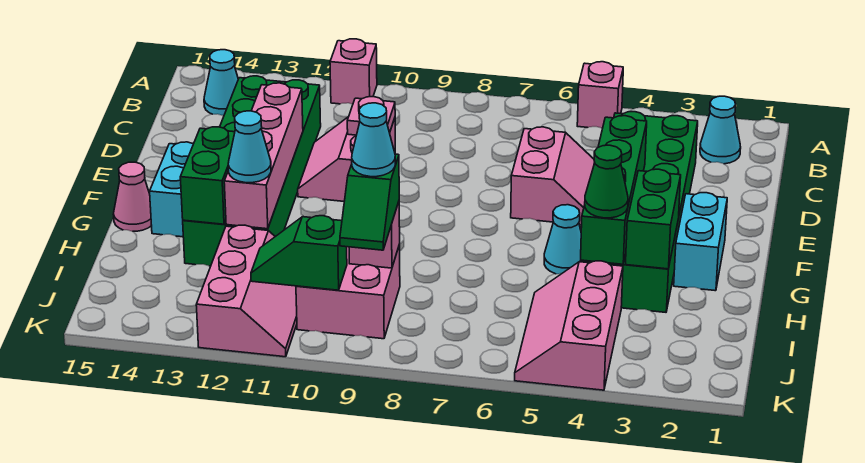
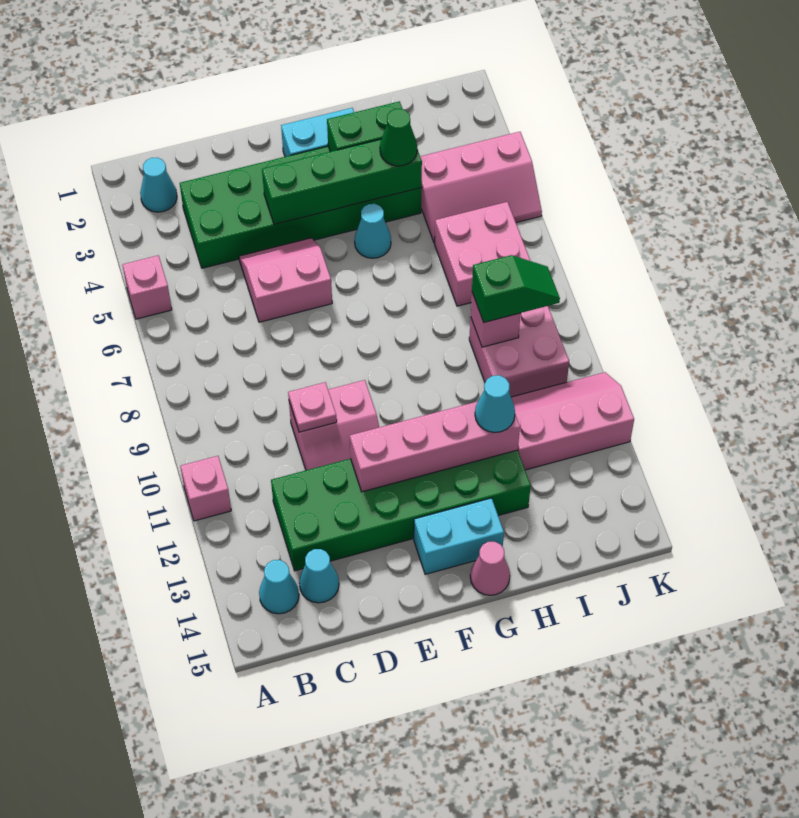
green brick G13:H13 level 2 -> none
none -> pink brick I6:J7 level 1
cyan cone I9 level 4 -> cyan cone C14 level 1
green slope J10:J11 level 2 top 10 -> none

